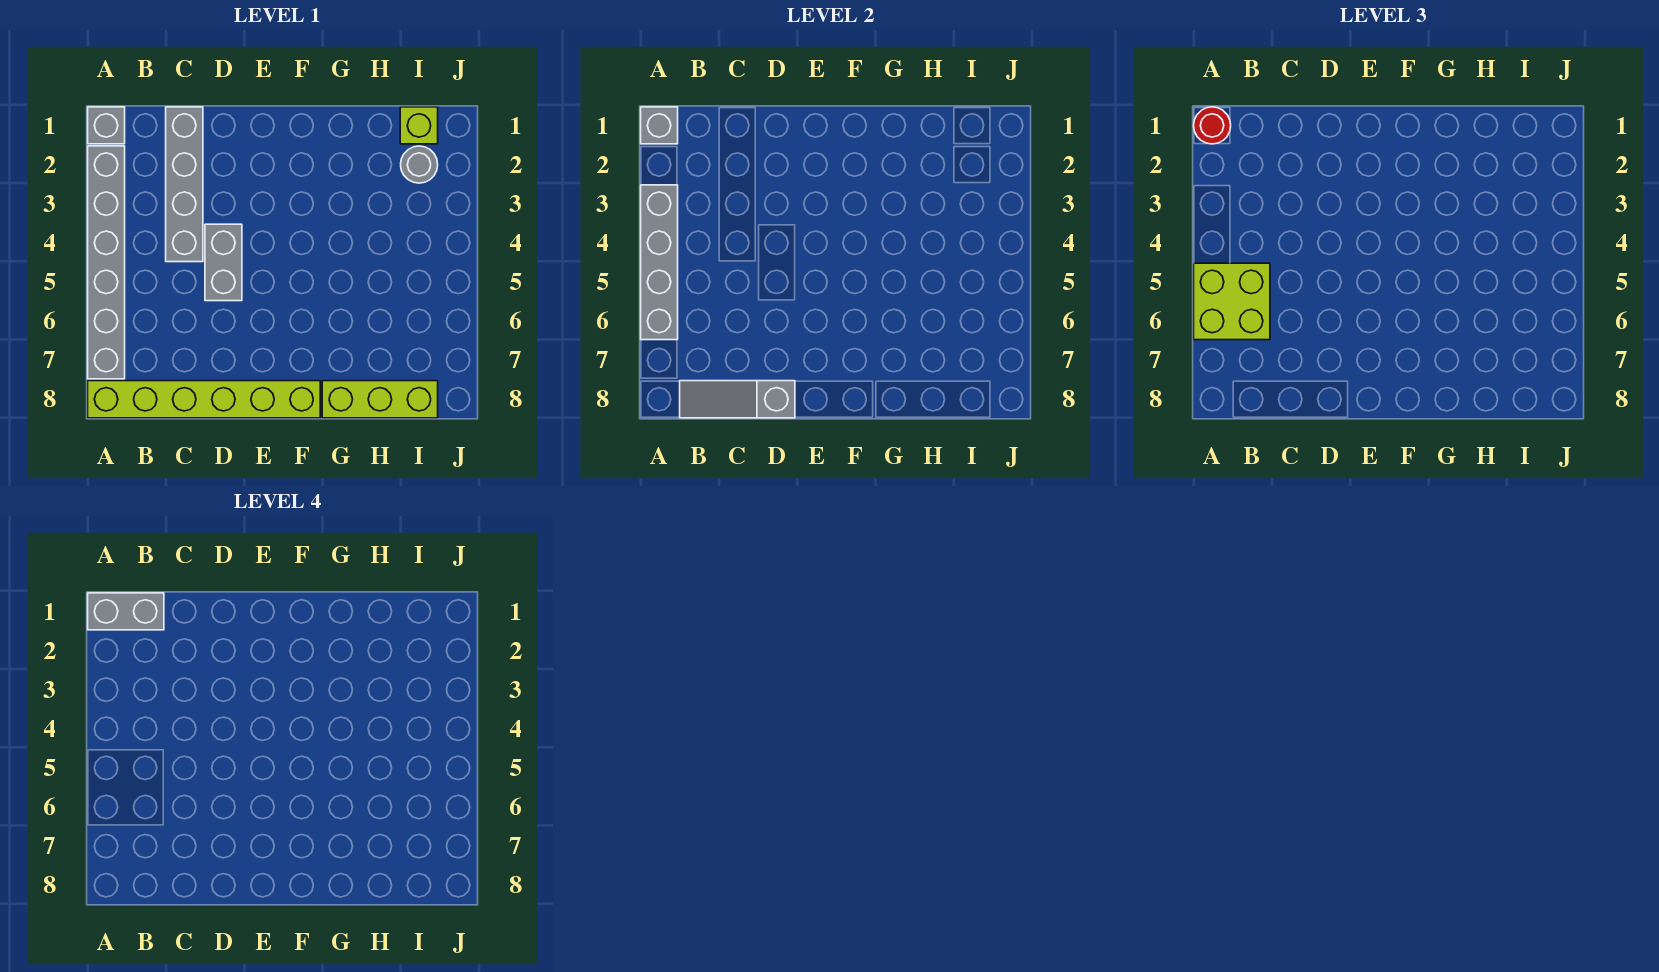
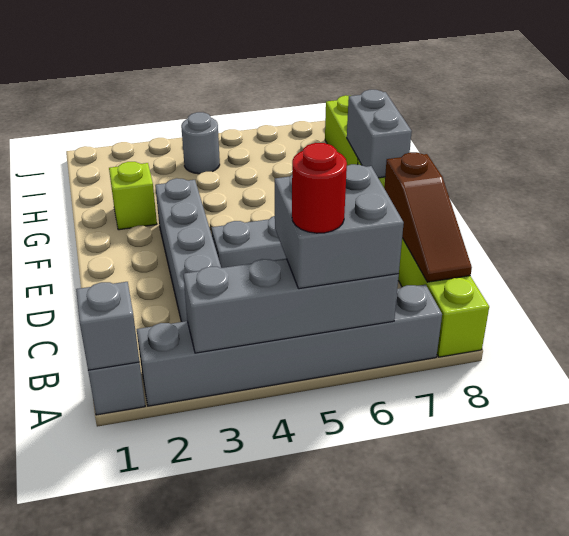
red round brick A1 level 3 -> red round brick A5 level 4
grey brick A1:B1 level 4 -> grey brick F8:G8 level 2
lime brick A5:B6 level 3 -> grey brick A5:B6 level 3
grey slope B8:D8 level 2 top D -> brown slope B8:D8 level 2 top D
grey brick C1:C4 level 1 -> grey brick C3:F3 level 1
lime brick I1 level 1 -> lime brick G2 level 1
grey round brick I2 level 1 -> grey round brick I4 level 1

